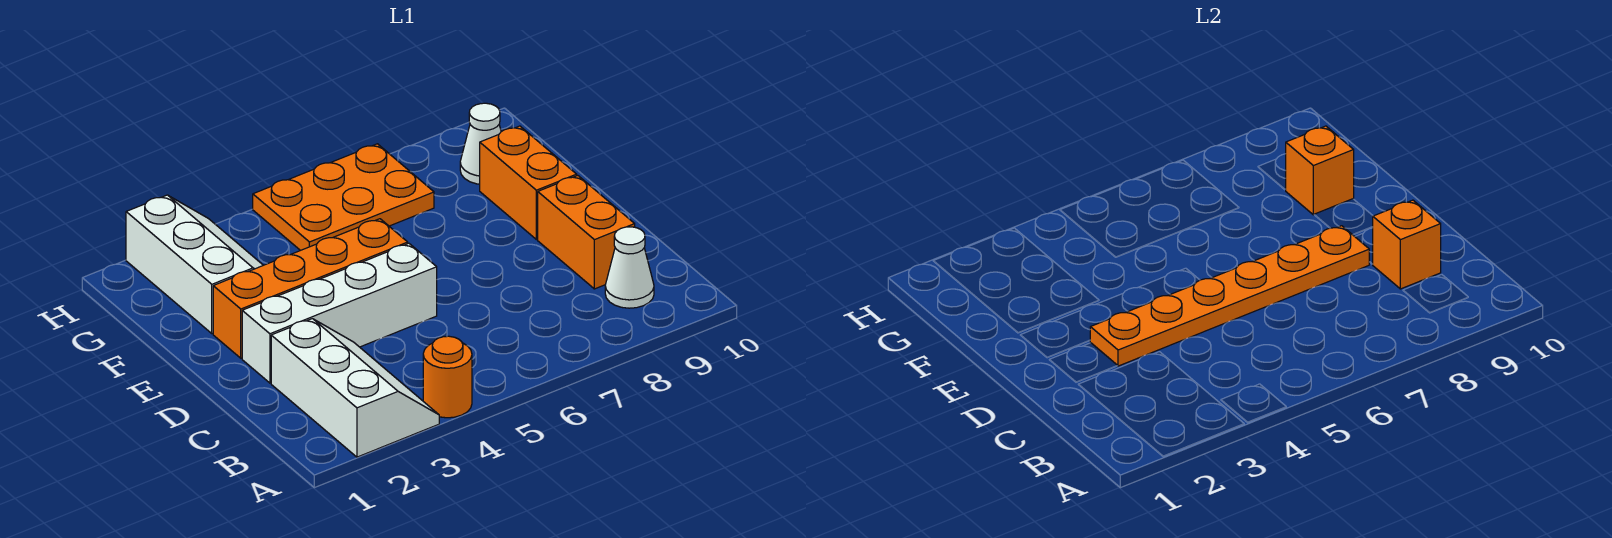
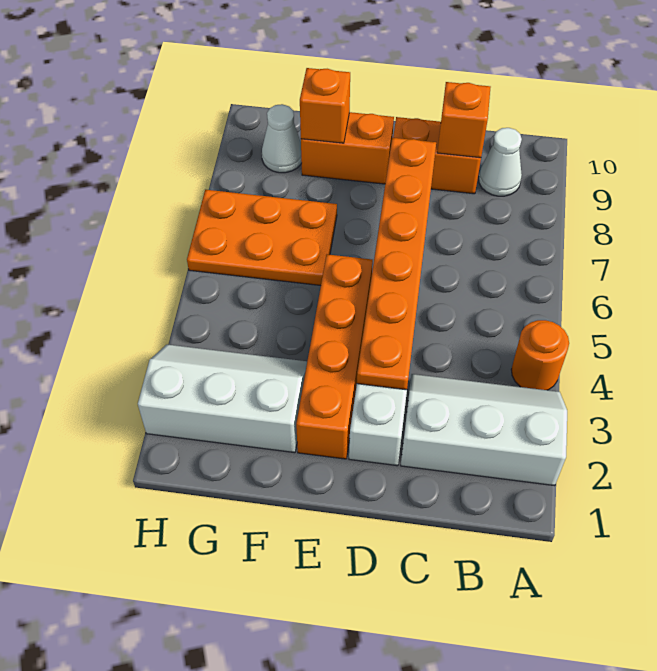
orange plate G5:H7 level 1 -> orange plate F6:H7 level 1

